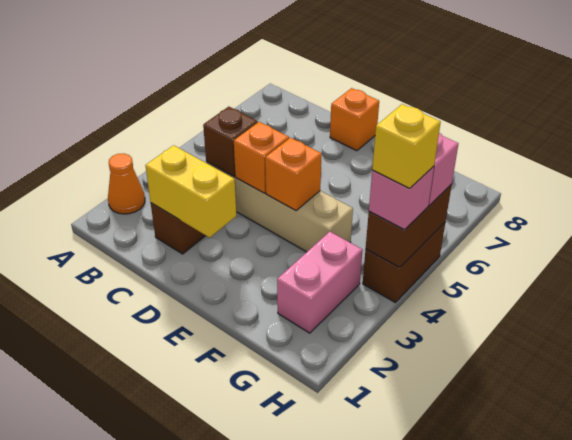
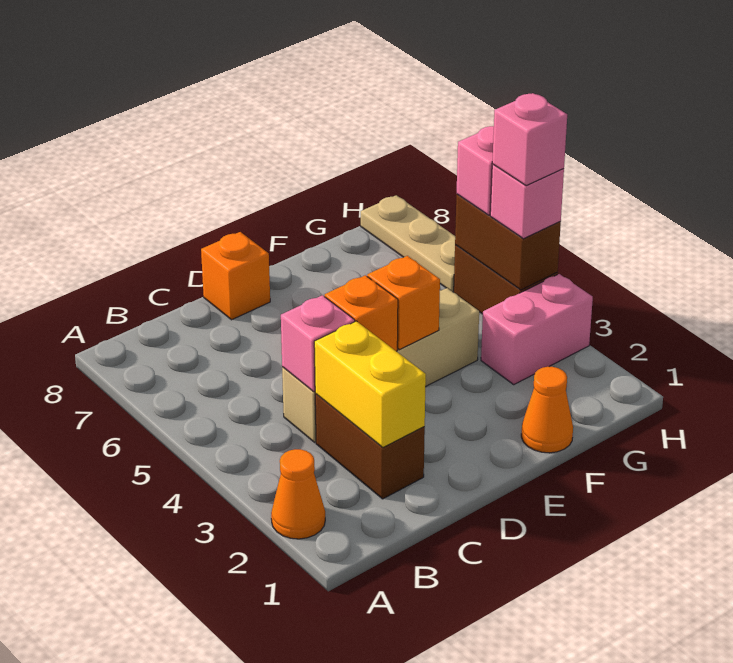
yellow brick C2:D2 level 2 -> yellow brick C2:C3 level 2
brown brick C4 level 2 -> pink brick C4 level 2
none -> orange cone F1 level 1
pink brick G2:G3 level 1 -> pink brick G3:H3 level 1
yellow brick H4 level 4 -> pink brick H4 level 4
none -> tan plate H6:H8 level 1

